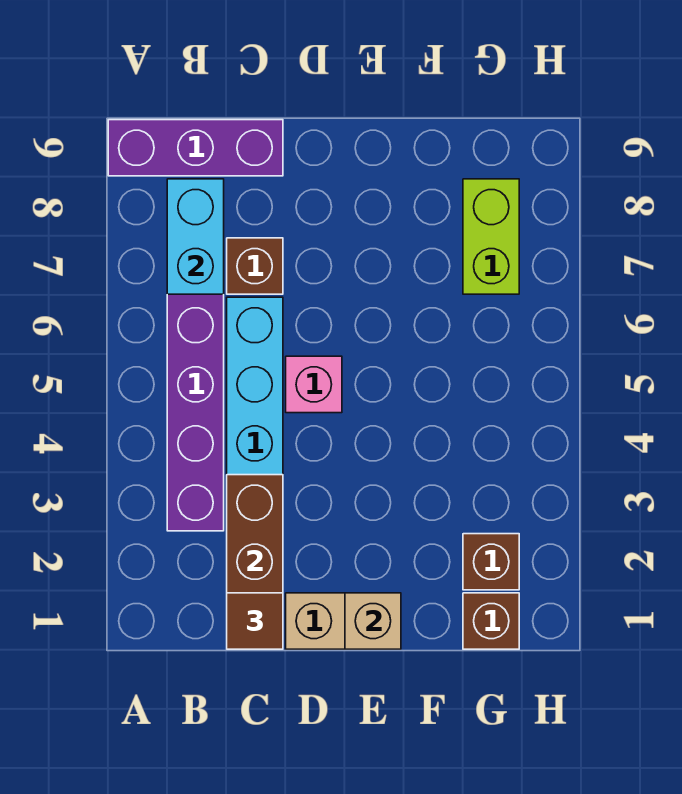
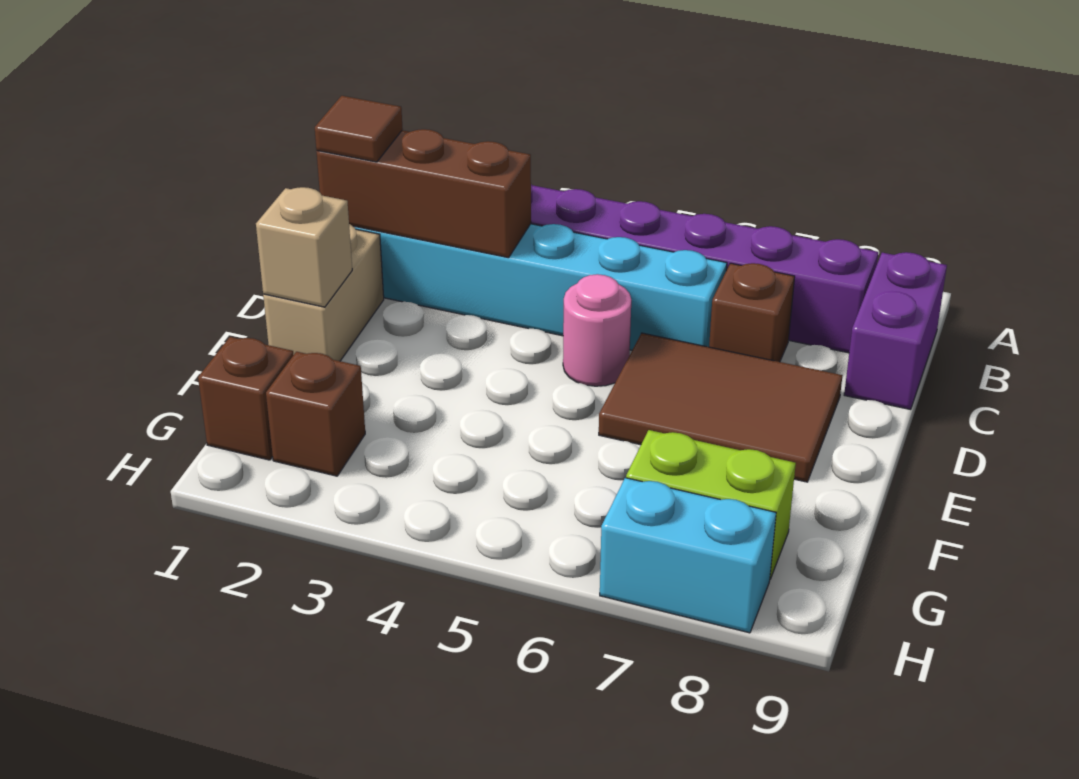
purple brick A9:C9 level 1 -> purple brick B9:C9 level 1
cyan brick B7:B8 level 2 -> cyan brick H7:H8 level 1
pink brick D5 level 1 -> pink round brick D5 level 1
none -> brown tile D6:E8 level 1

